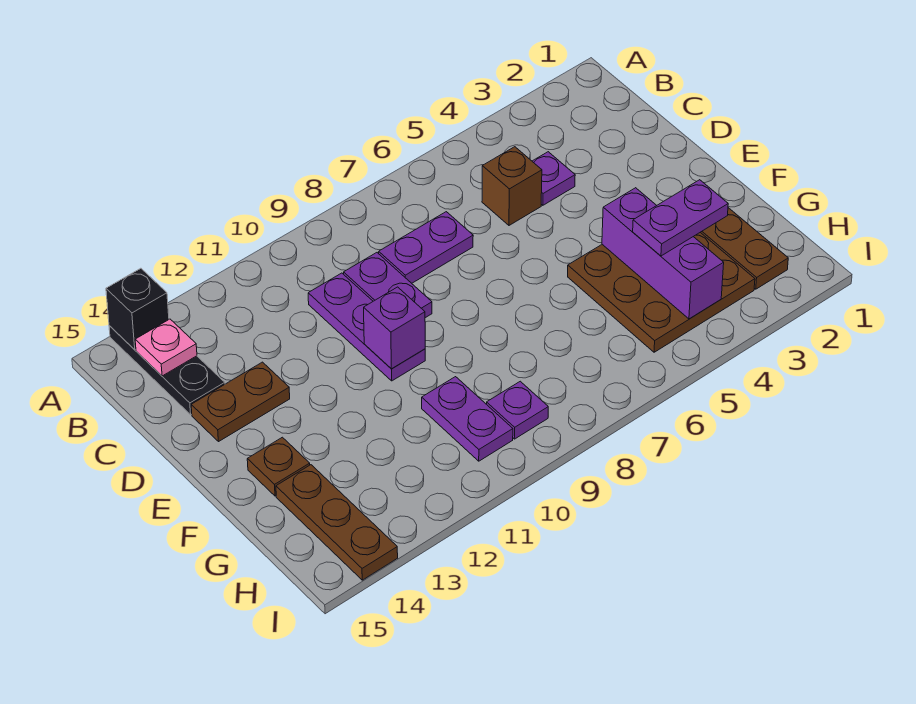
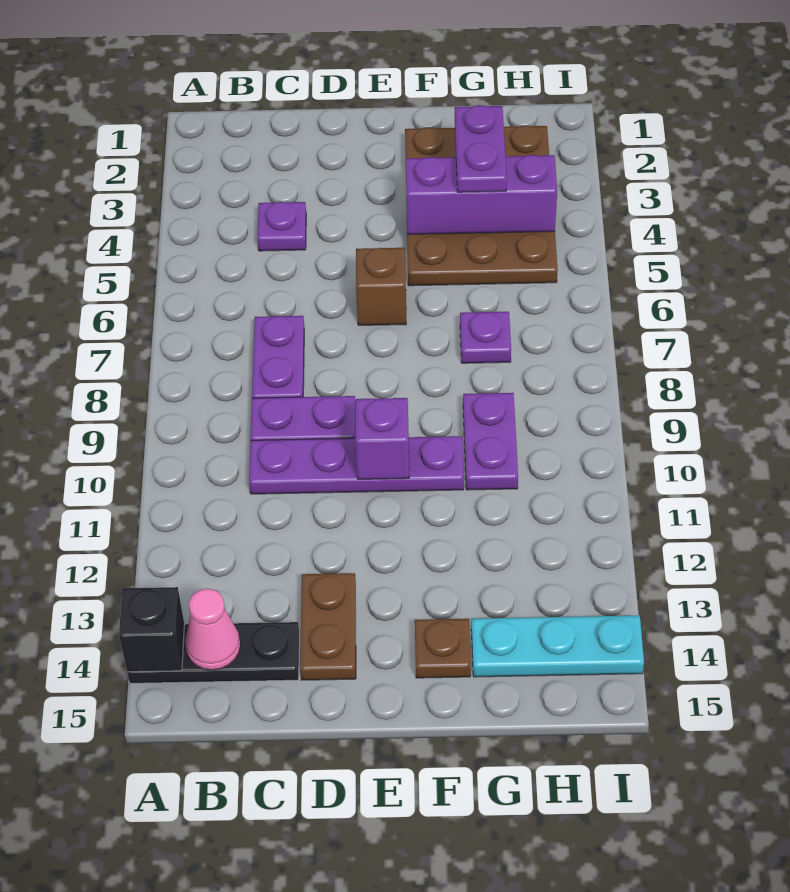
pink plate B14 level 2 -> pink cone B14 level 2
brown brick C5 level 1 -> brown brick E6 level 1
purple plate C10:E10 level 1 -> purple plate C10:F10 level 1
purple plate G10:H10 level 1 -> purple plate G9:G10 level 1
brown plate G14:I14 level 1 -> cyan plate G14:I14 level 1
purple plate H9 level 1 -> purple plate G7 level 1

